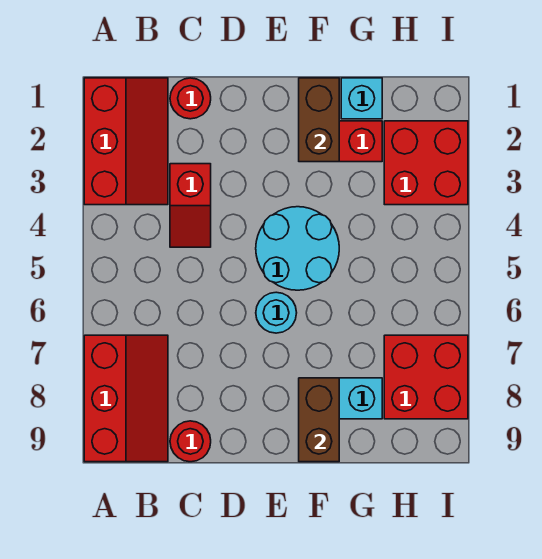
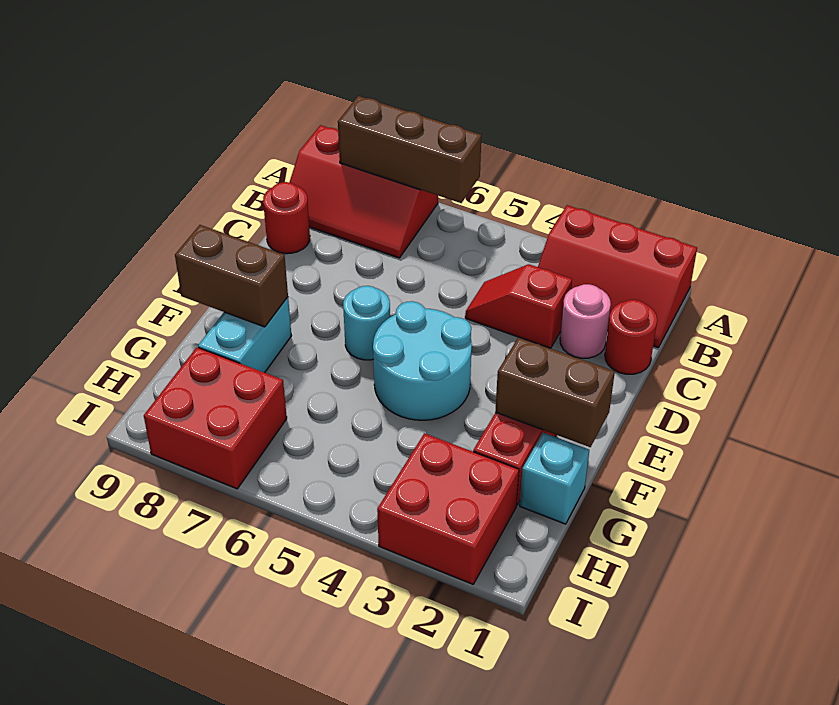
none -> brown brick A6:A8 level 2
none -> pink round brick C2 level 1

